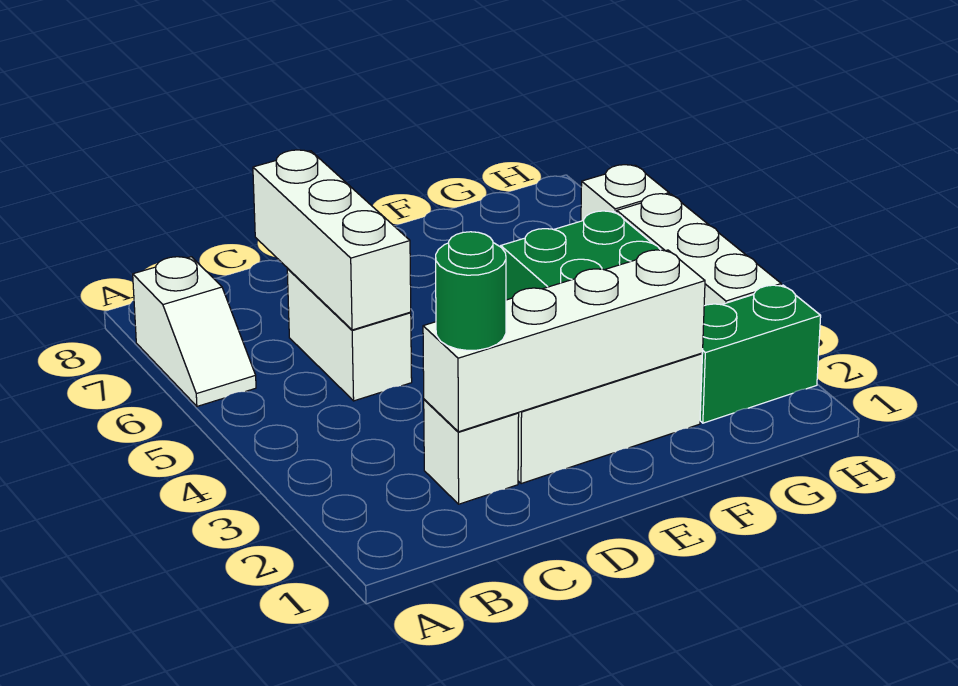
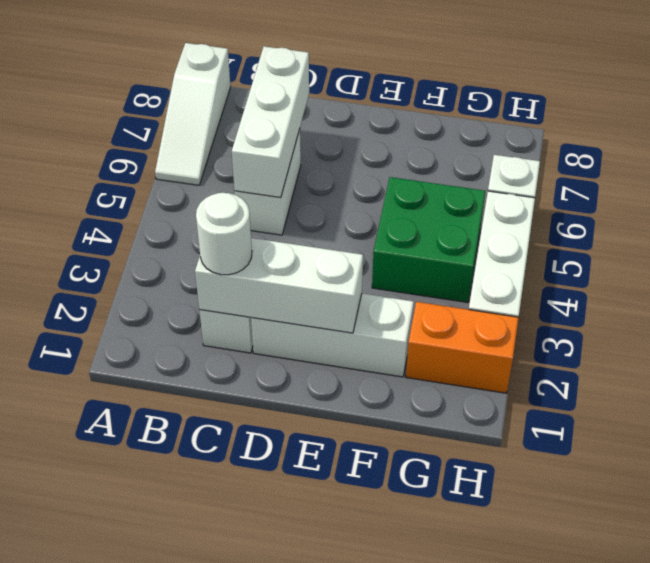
white slope A6:A7 level 1 top 7 -> white slope A6:A8 level 1 top 8
white brick C2:F2 level 2 -> white brick C2:E2 level 2
green round brick C2 level 3 -> white round brick C2 level 3
green brick G2:H2 level 1 -> orange brick G2:H2 level 1

